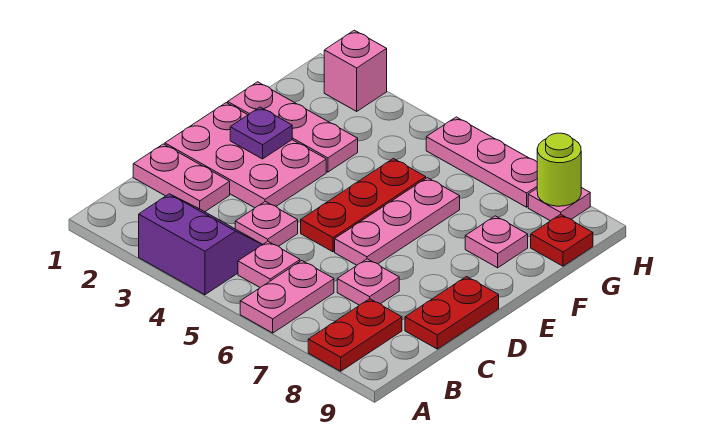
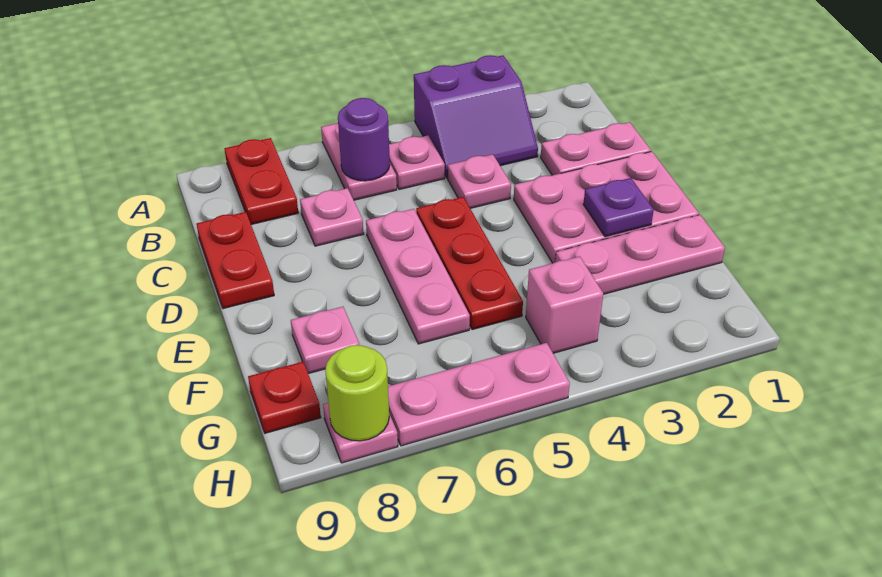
none -> purple round brick B6 level 2
pink brick H2 level 1 -> pink brick G4 level 1

